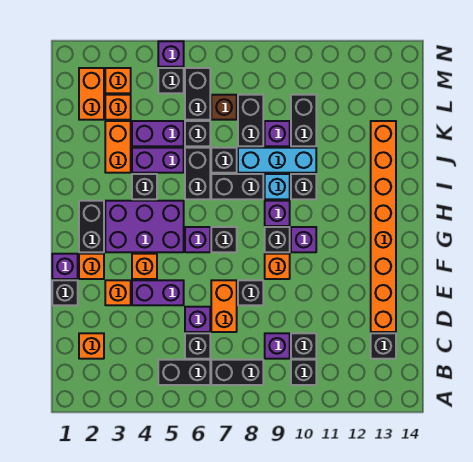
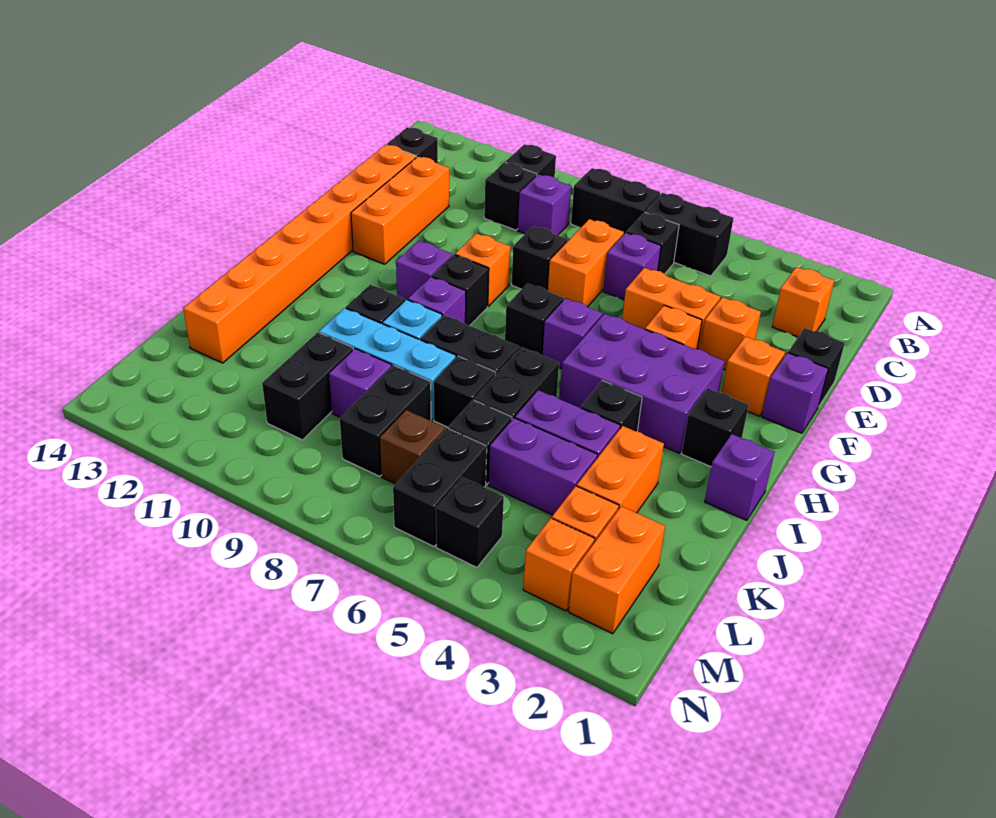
none -> orange brick D12:F12 level 1
purple brick E4:E5 level 1 -> orange brick E4:E5 level 1
black brick G2:H2 level 1 -> black brick H2 level 1
purple brick N5 level 1 -> purple brick I1 level 1

